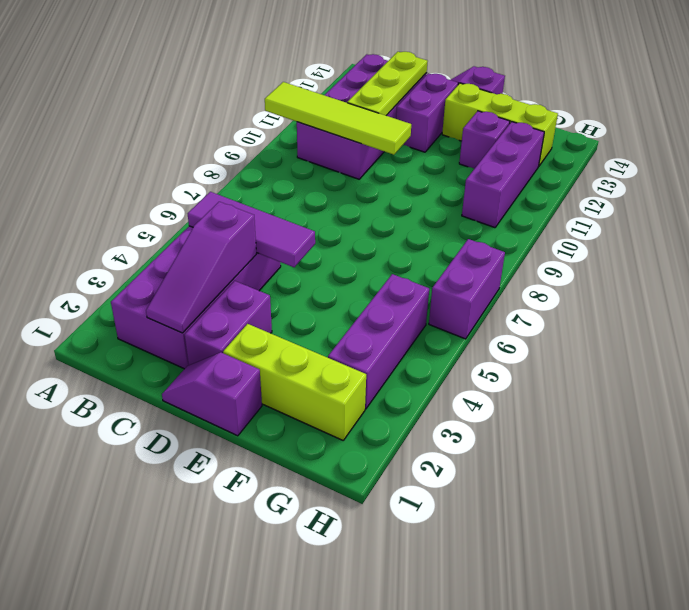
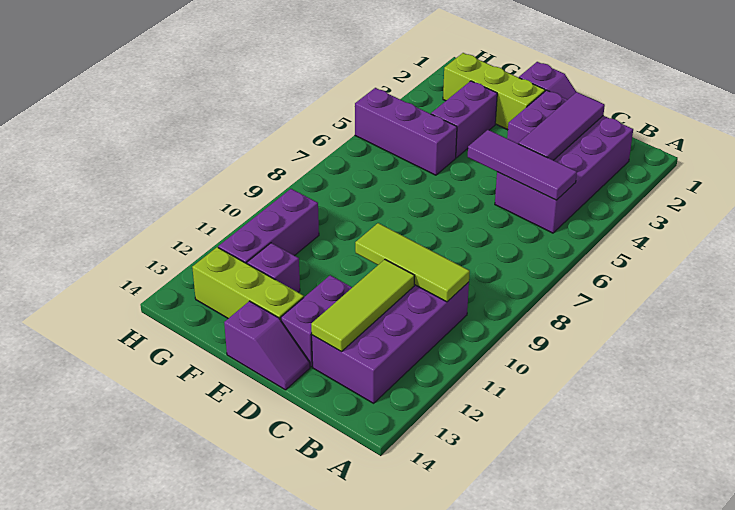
lime tile A10:D10 level 2 -> lime tile B10:D10 level 2
purple slope C2:C4 level 2 top 4 -> purple tile C2:C4 level 2
lime plate C11:C13 level 2 -> lime tile C11:C13 level 2
purple brick G3:G5 level 1 -> purple brick F5:H5 level 1
purple brick H6:H7 level 1 -> purple brick F3:F4 level 1

